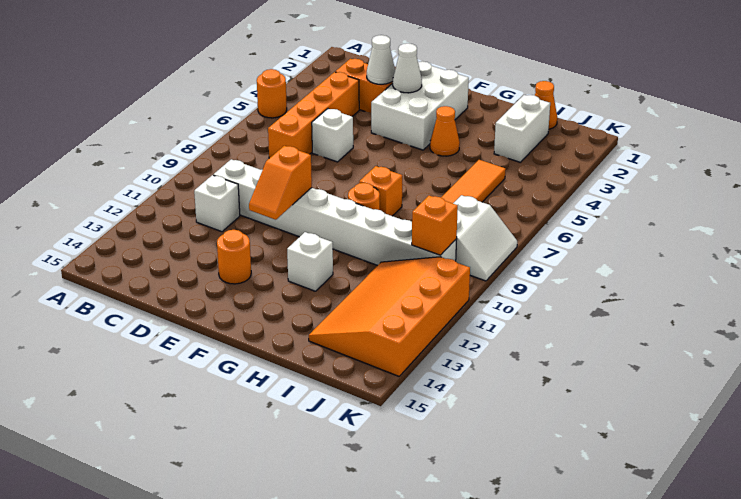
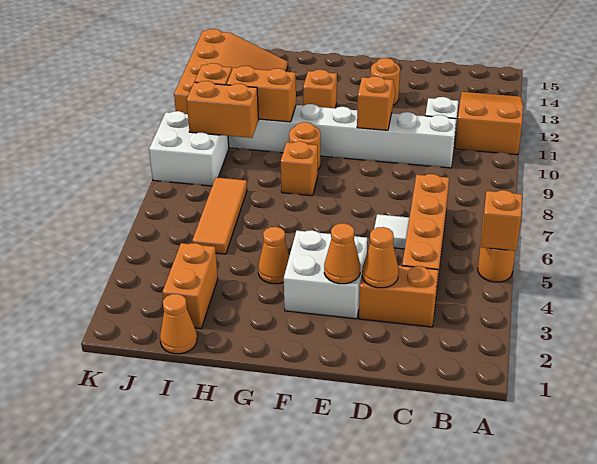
none -> orange brick A5 level 2
none -> orange slope A11:B13 level 1 top 11
white cone D3 level 2 -> orange cone D3 level 2
white brick D6 level 1 -> white tile D6 level 1
white brick E2:F4 level 1 -> white brick E3:F4 level 1
white cone E3 level 2 -> orange cone E3 level 2
white brick G12 level 1 -> orange brick G12 level 1
none -> orange brick H10:I10 level 2
white brick I2:I3 level 1 -> orange brick I2:I3 level 1
none -> orange brick I9:J9 level 2
white slope J8:K9 level 1 top J -> white brick J8:K9 level 1

